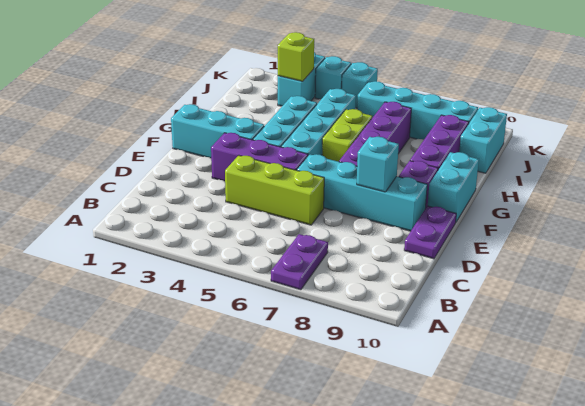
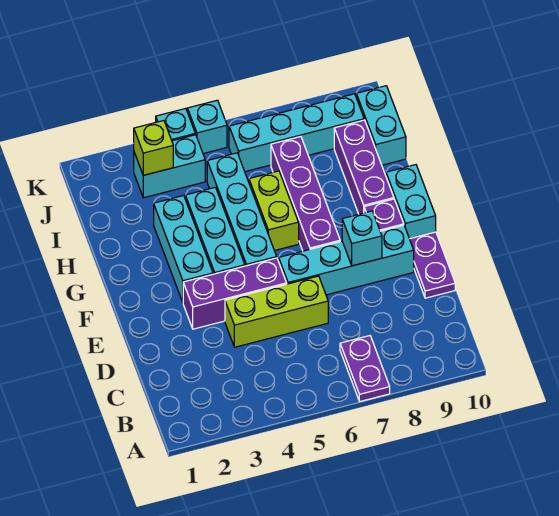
cyan brick F1:F3 level 1 -> cyan brick F3:H3 level 1
cyan brick J3:K3 level 1 -> cyan brick J3:J4 level 1

